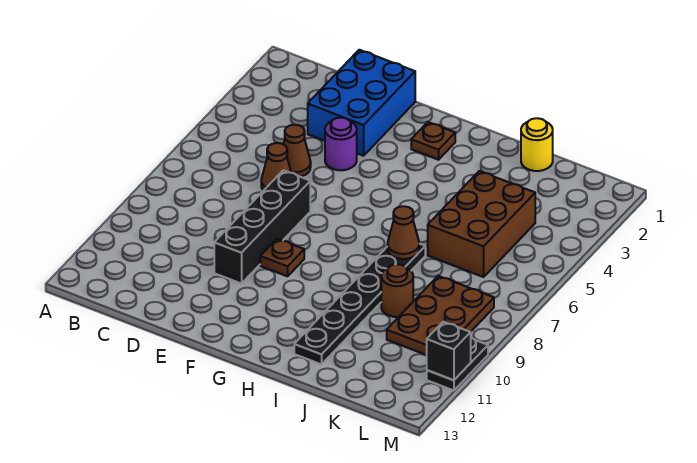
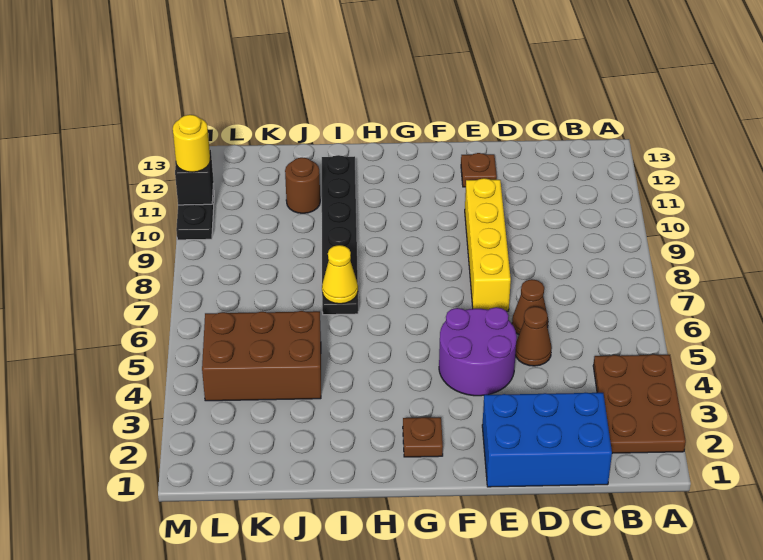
blue brick D1:E3 level 1 -> blue brick C1:E2 level 1
purple round brick E4 level 1 -> purple round brick E4:F5 level 1
black brick E7:E10 level 1 -> yellow brick E7:E10 level 1
brown plate F9 level 1 -> brown plate E12 level 1
brown cone I7 level 2 -> yellow cone I7 level 2
yellow round brick J1 level 1 -> yellow round brick M11 level 3
brown brick J4:K6 level 1 -> brown brick J4:L5 level 1
brown round brick J9 level 1 -> brown round brick J11 level 1
brown plate K8:L10 level 1 -> brown plate A2:B4 level 1

